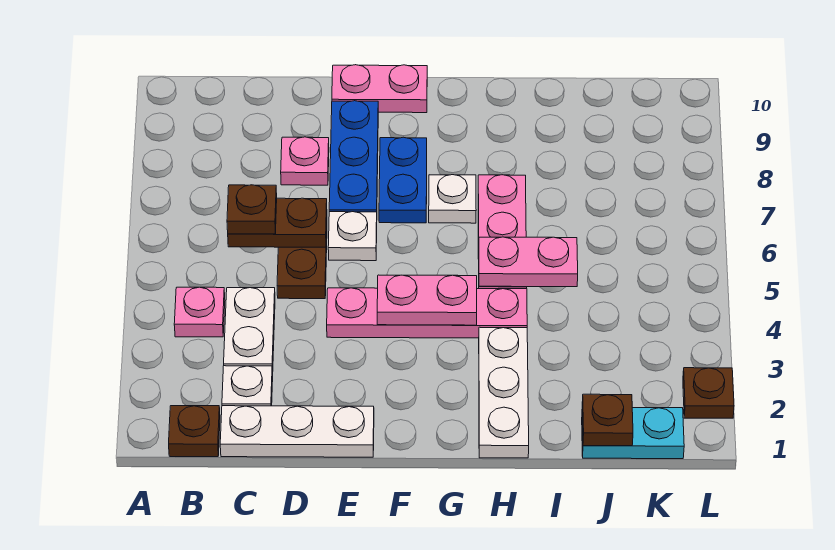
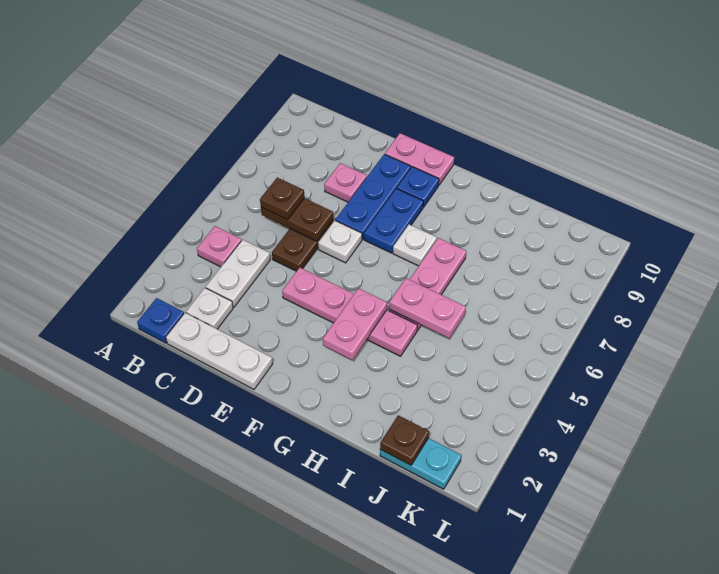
brown plate B1 level 1 -> blue plate B1 level 1
pink plate F4:G4 level 2 -> pink plate G3:G4 level 2
none -> blue plate F9 level 1
white plate H1:H3 level 1 -> none
brown plate L2 level 1 -> none

